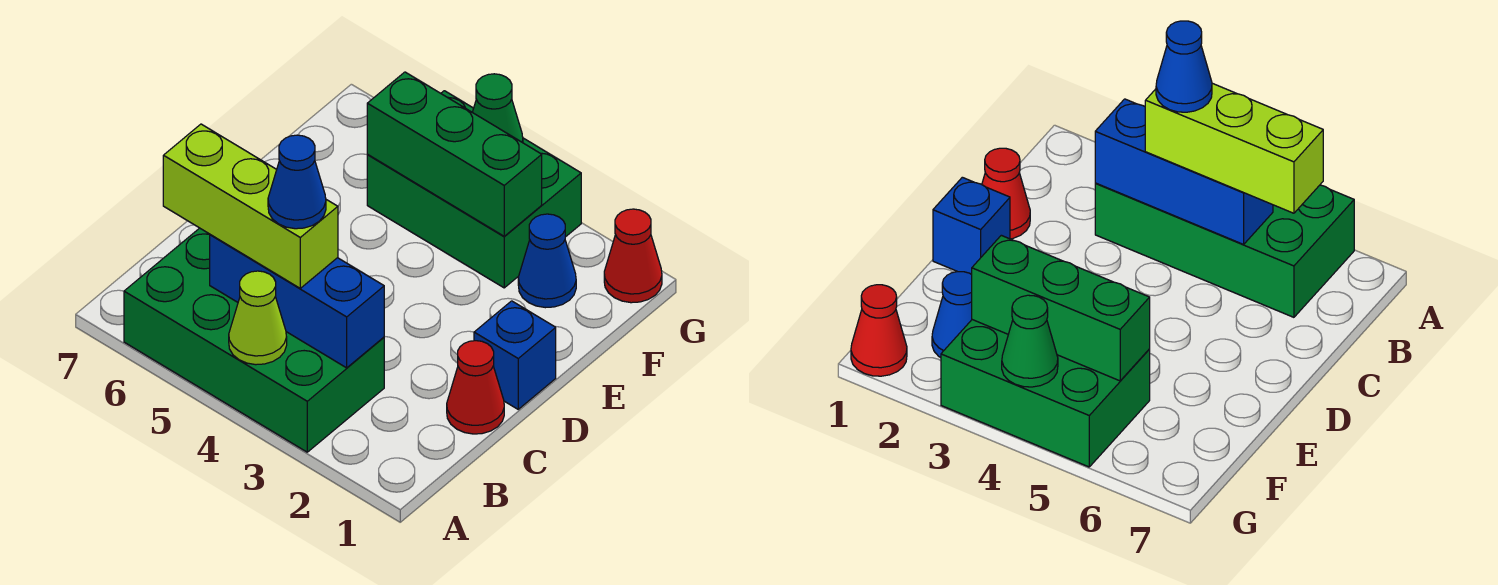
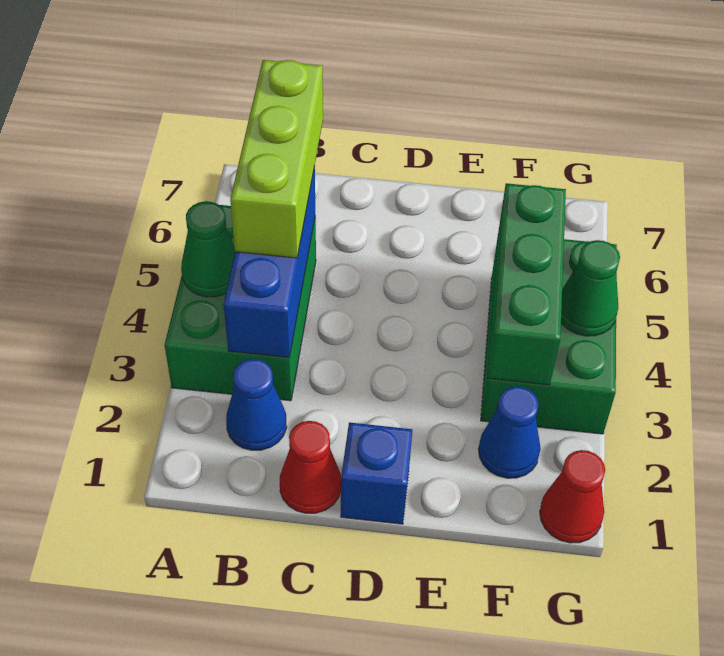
green brick A3:B6 level 1 -> green brick A3:B5 level 1
lime cone A4 level 2 -> green cone A4 level 2
blue cone B4 level 4 -> blue cone B2 level 1

